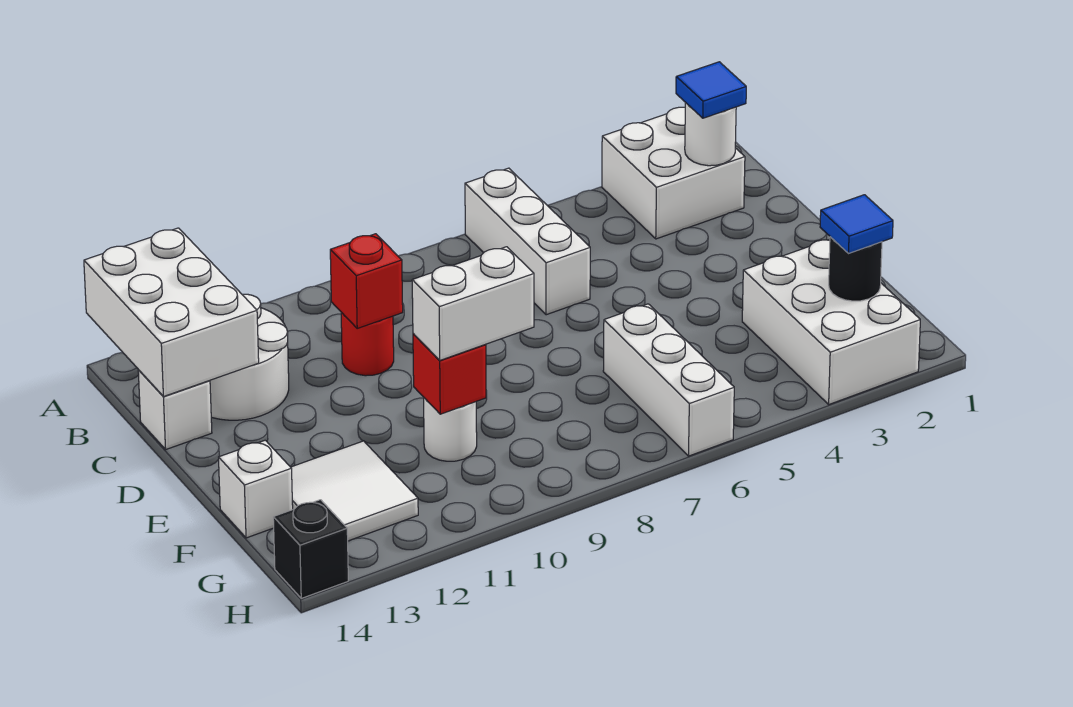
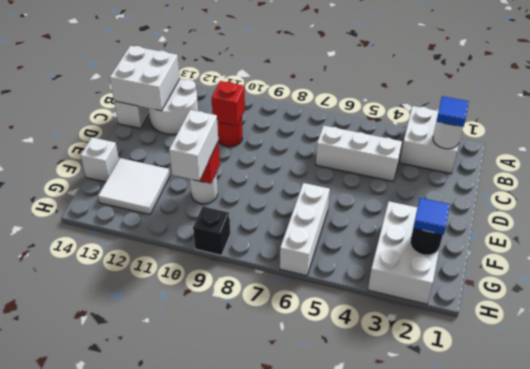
white brick A6:C6 level 1 -> white brick C4:C6 level 1
white brick A13:C14 level 2 -> white brick B13:C14 level 2
white brick F9:F10 level 3 -> white brick F10:G10 level 3
black brick H14 level 1 -> black brick H9 level 1

